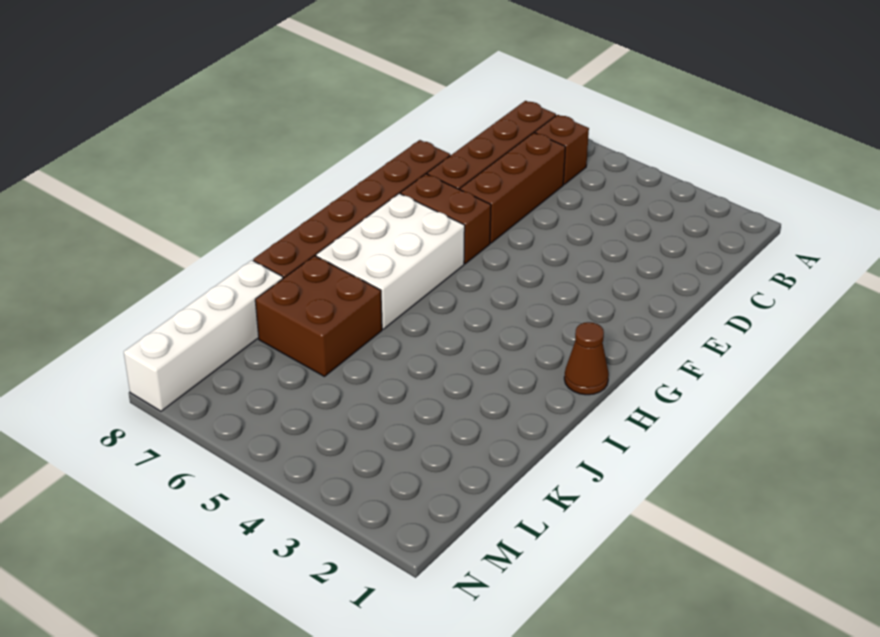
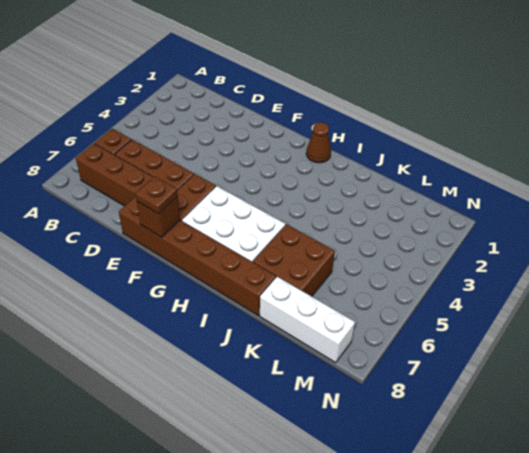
none -> brown brick F8 level 2
none -> brown plate F8 level 3
white brick K8:N8 level 1 -> white brick K8:M8 level 1

